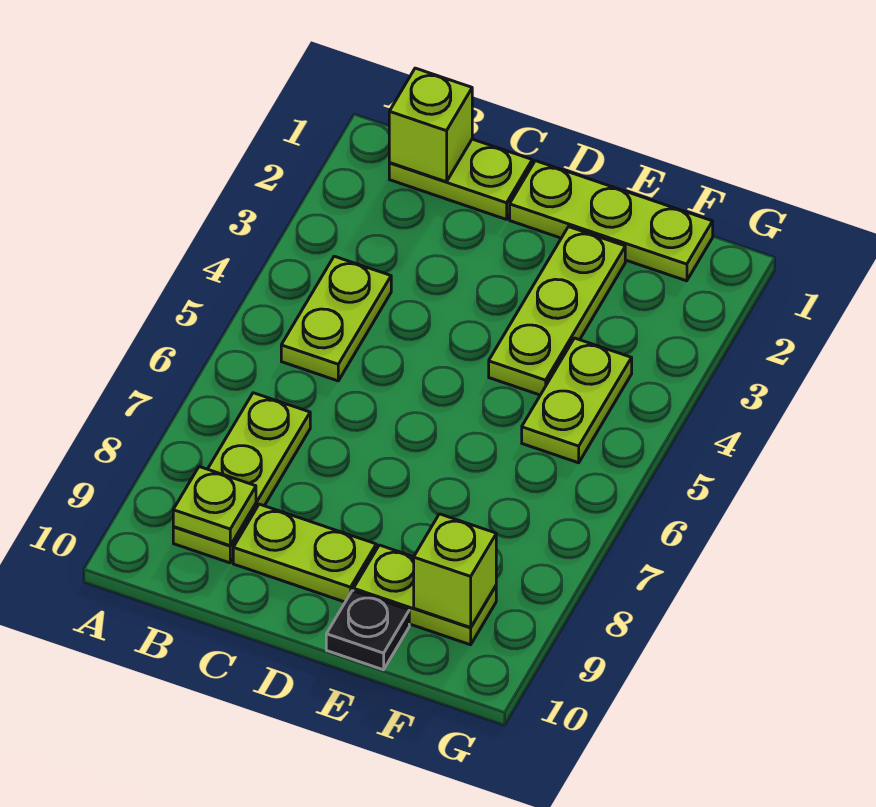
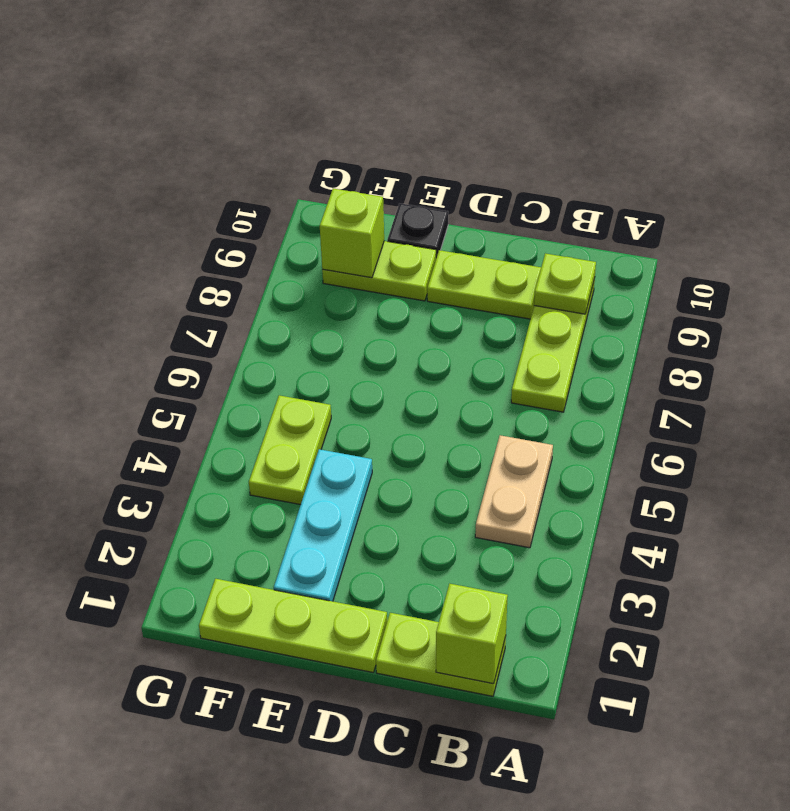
lime plate B4:B5 level 1 -> tan plate B4:B5 level 1
lime plate E2:E4 level 1 -> cyan plate E2:E4 level 1

